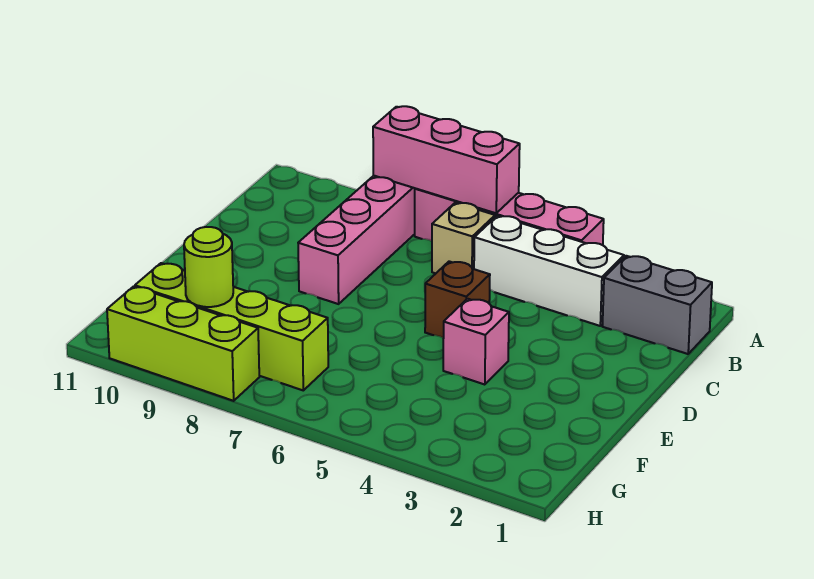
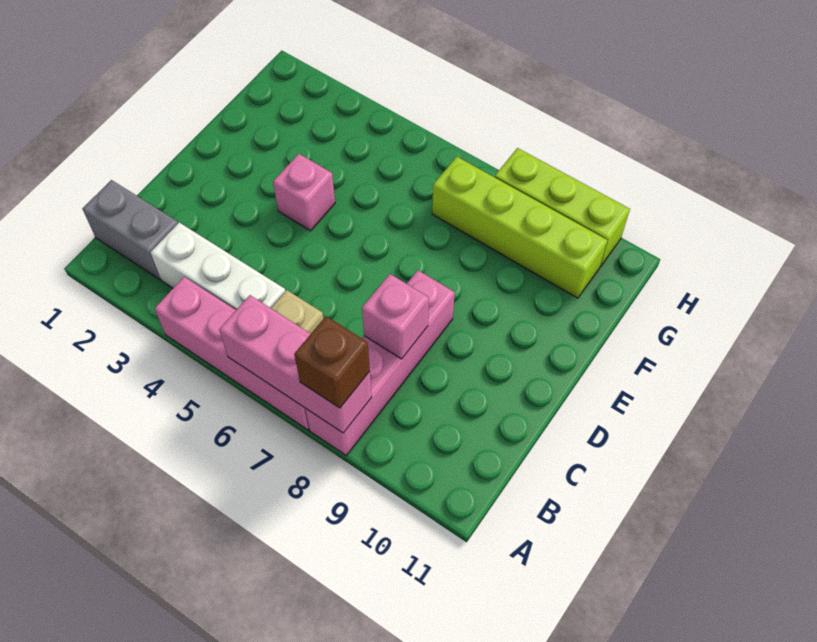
none -> pink brick C8 level 2
brown brick D5 level 1 -> brown brick A8 level 3
lime round brick G9 level 2 -> none

